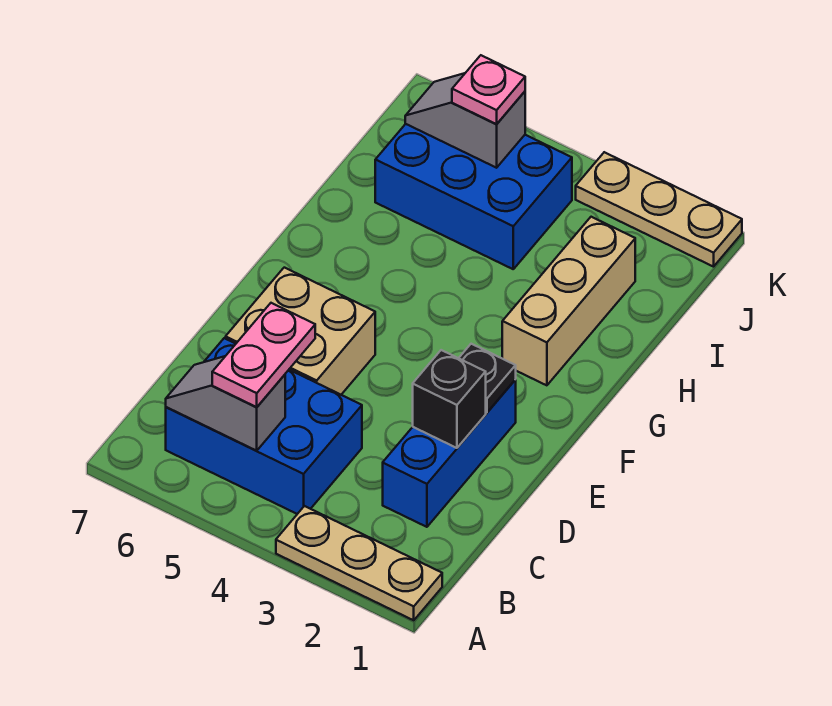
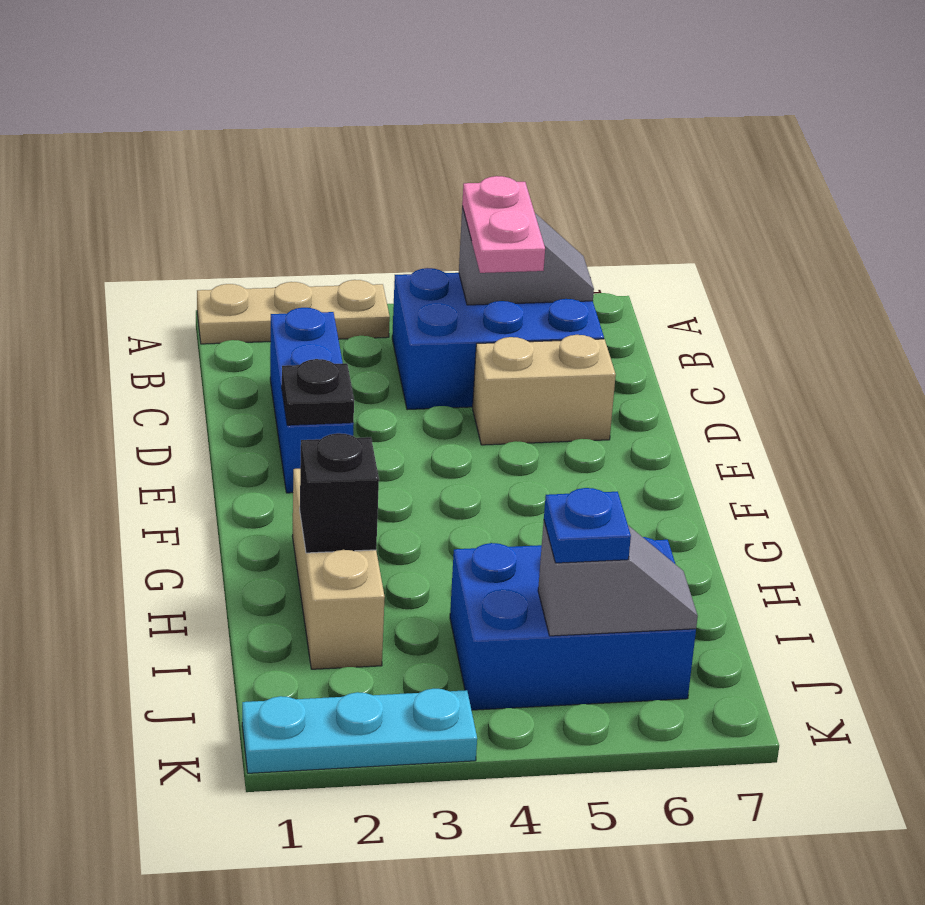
black brick D2 level 2 -> black brick H2 level 2
tan brick D5:E6 level 1 -> tan brick D5:D6 level 1
pink plate J5 level 3 -> blue plate J5 level 3
tan plate K1:K3 level 1 -> cyan plate K1:K3 level 1

